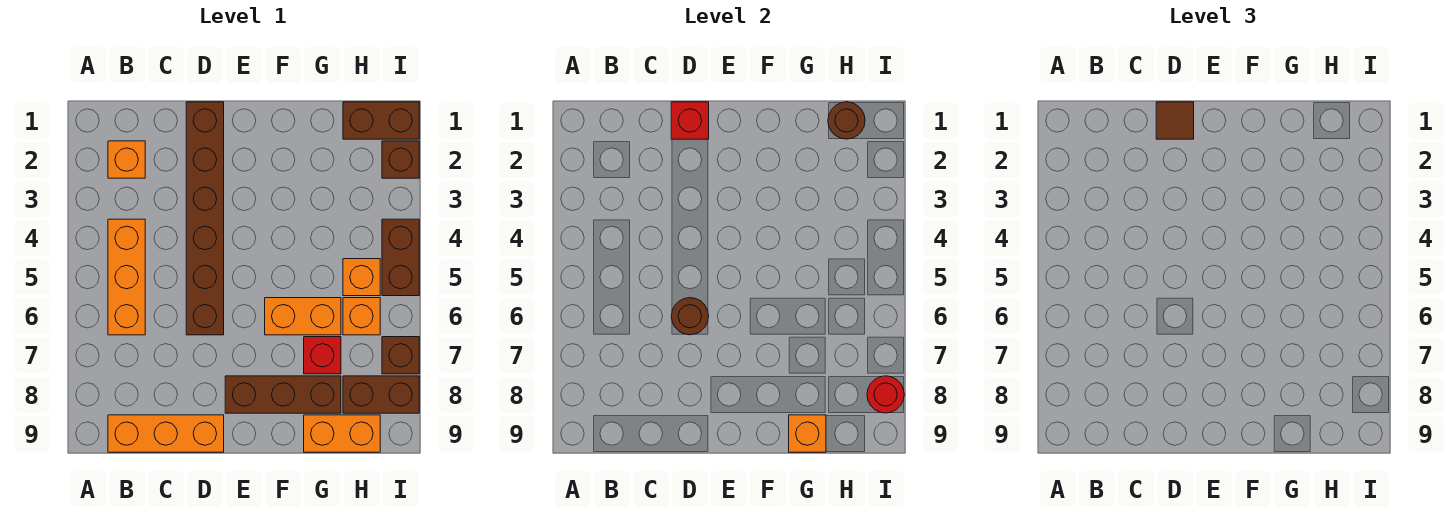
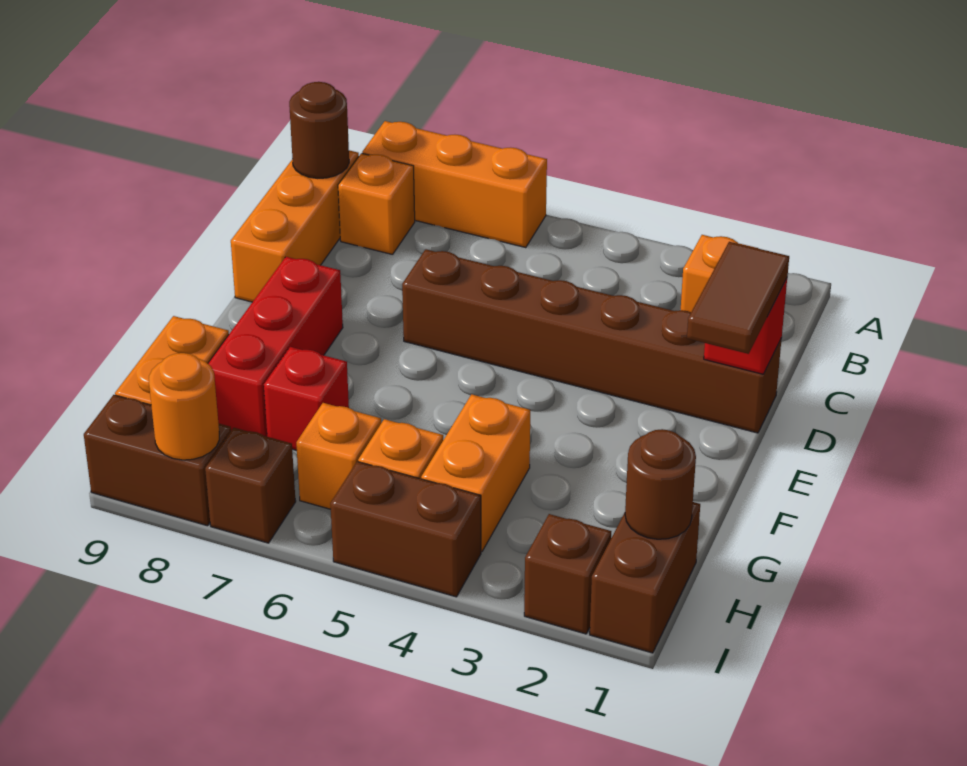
orange brick B4:B6 level 1 -> orange brick A6:A8 level 1
brown tile D1 level 3 -> brown tile D1:E1 level 3
brown round brick D6 level 2 -> brown round brick B9 level 2
brown brick E8:G8 level 1 -> red brick E8:G8 level 1
orange brick F6:G6 level 1 -> orange brick G4:H4 level 1
orange brick G9 level 2 -> orange brick B8 level 1
brown brick H8:I8 level 1 -> brown brick I8:I9 level 1
red round brick I8 level 2 -> orange round brick I8 level 2

